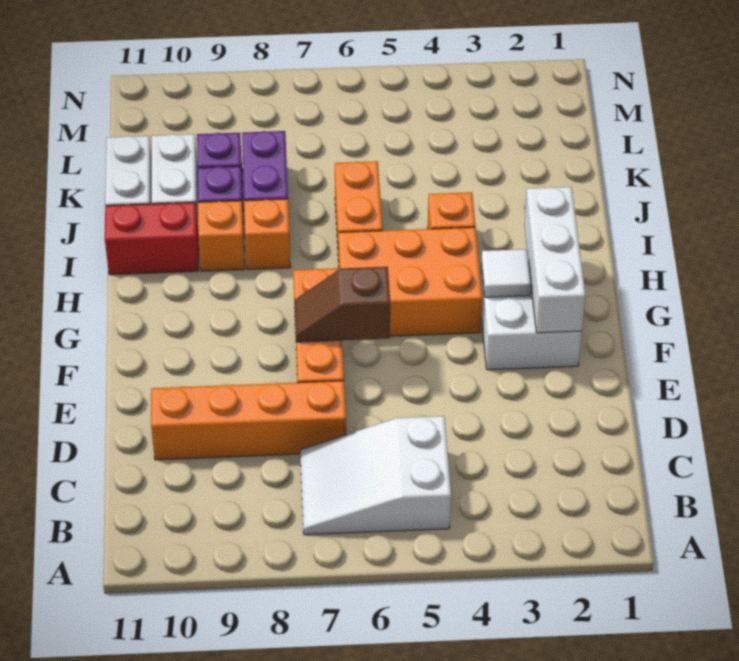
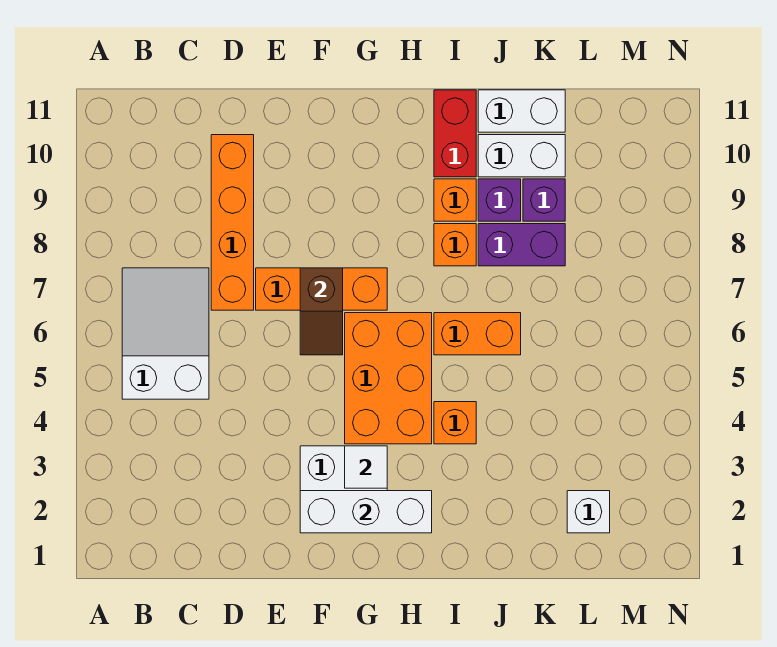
brown slope F6:F7 level 2 top 6 -> brown slope F6:F7 level 2 top 7
none -> white brick L2 level 1

